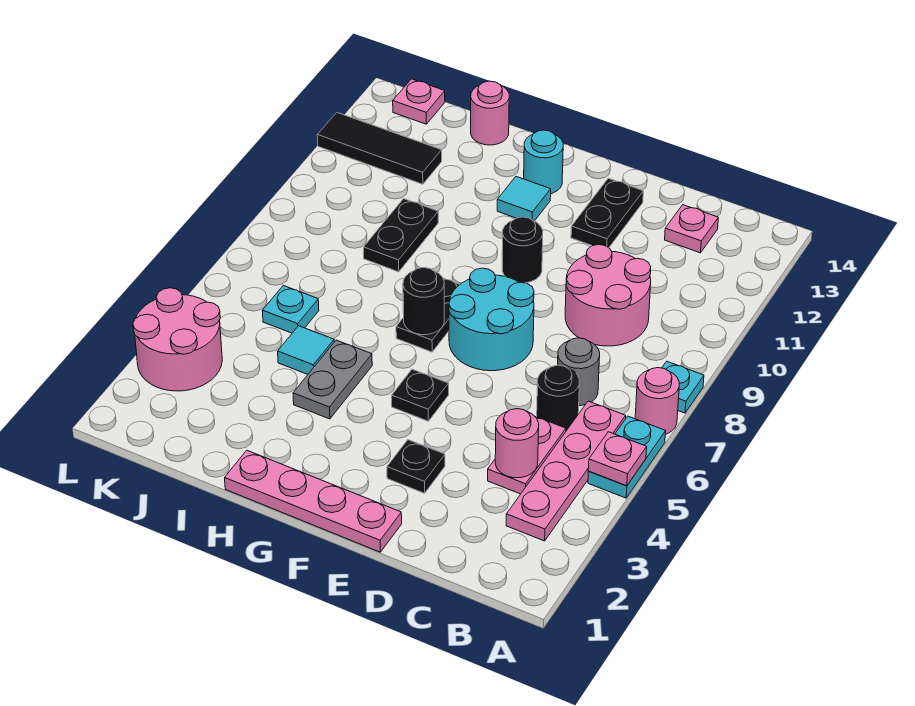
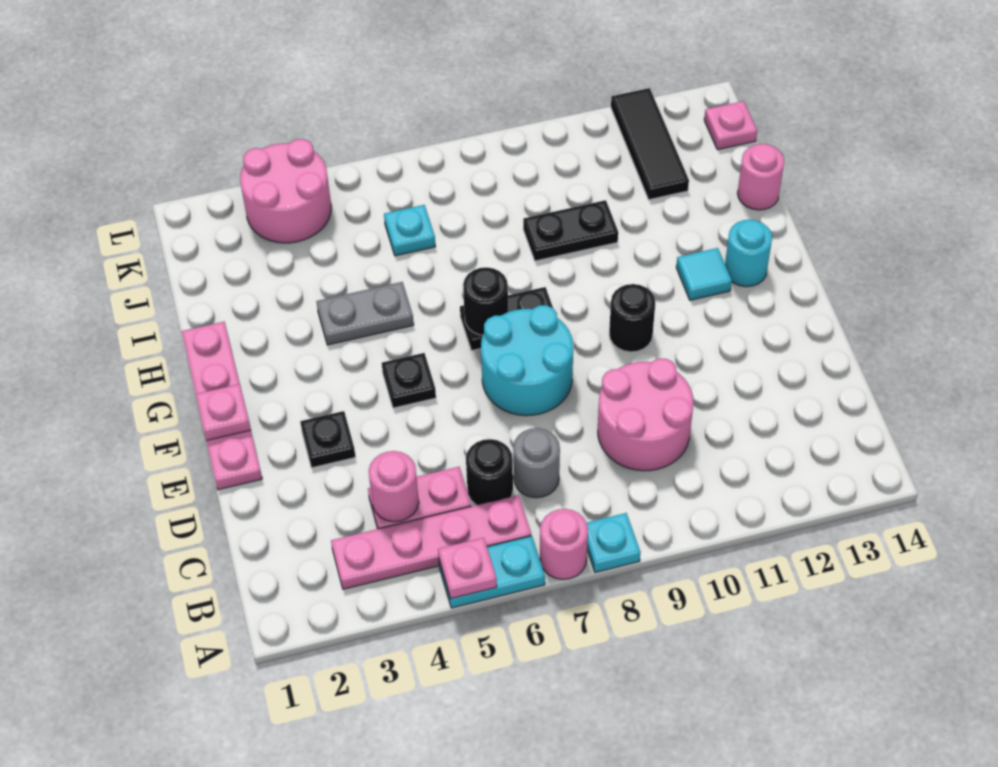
pink plate C13 level 1 -> pink plate F1 level 2
black plate E12:E13 level 1 -> none
cyan tile I5 level 1 -> none

